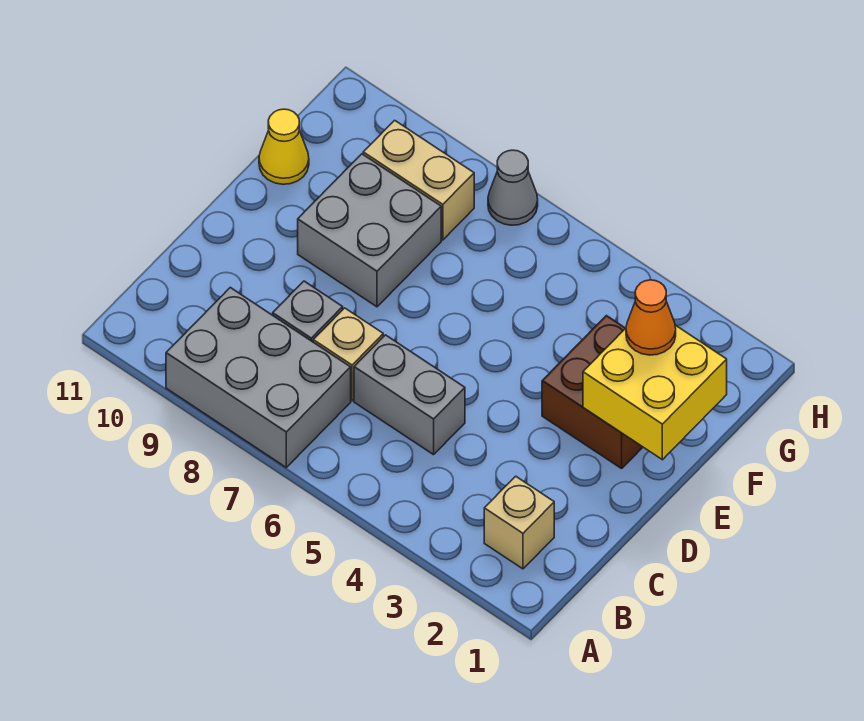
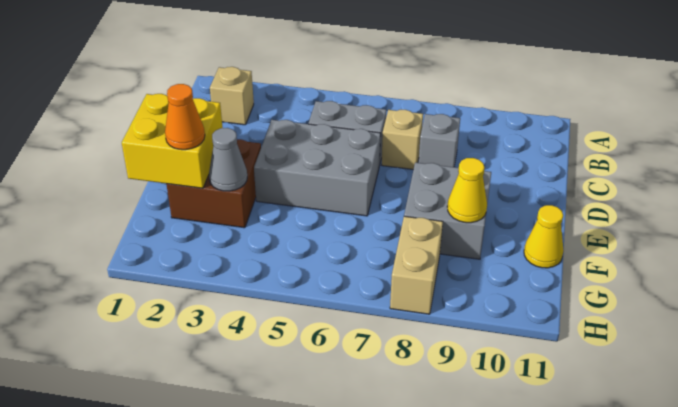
grey brick A7:B9 level 1 -> grey brick D4:E6 level 1
none -> yellow cone F9 level 2
tan brick G8:G9 level 1 -> tan brick G8:H8 level 1
grey cone H7 level 1 -> grey cone F3 level 2

